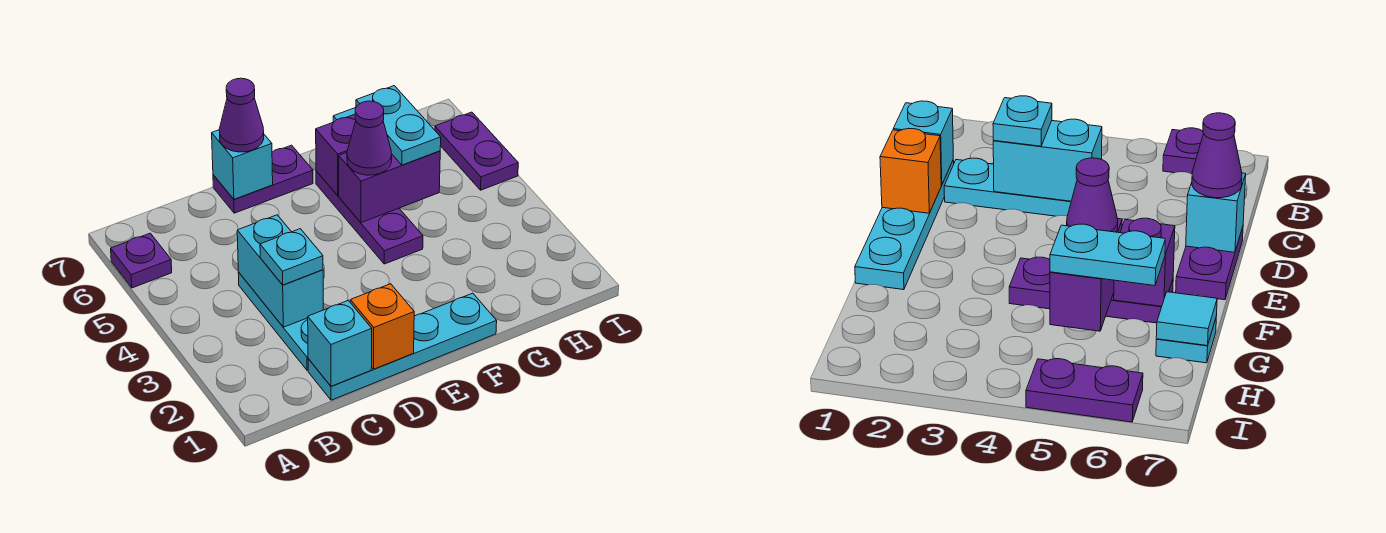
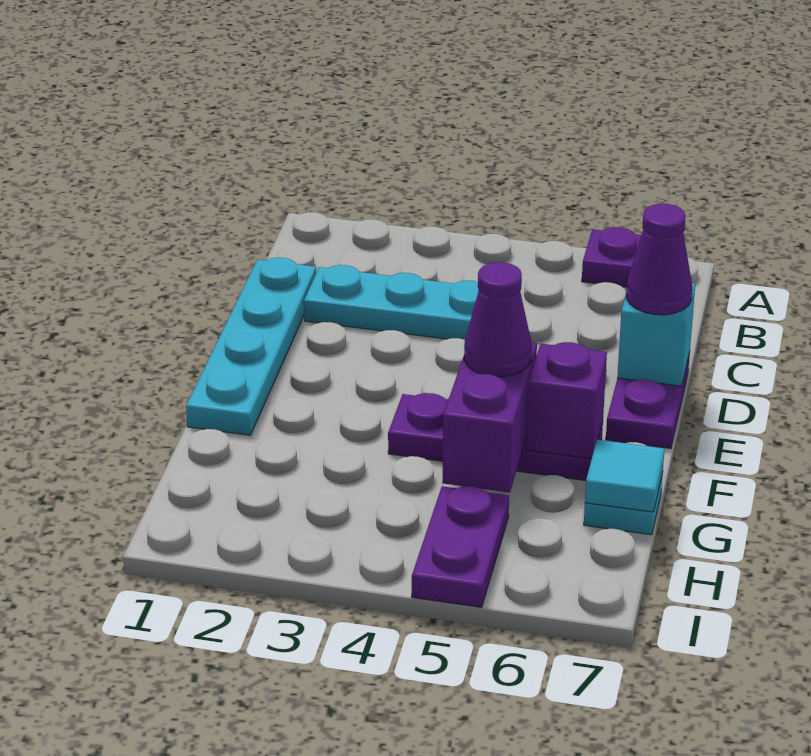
cyan brick C1 level 2 -> none
cyan brick C3:C4 level 2 -> none
cyan plate C3 level 3 -> none
orange brick D1 level 2 -> none
cyan plate G5:G6 level 3 -> none
purple plate I5:I6 level 1 -> purple plate H5:I5 level 1

